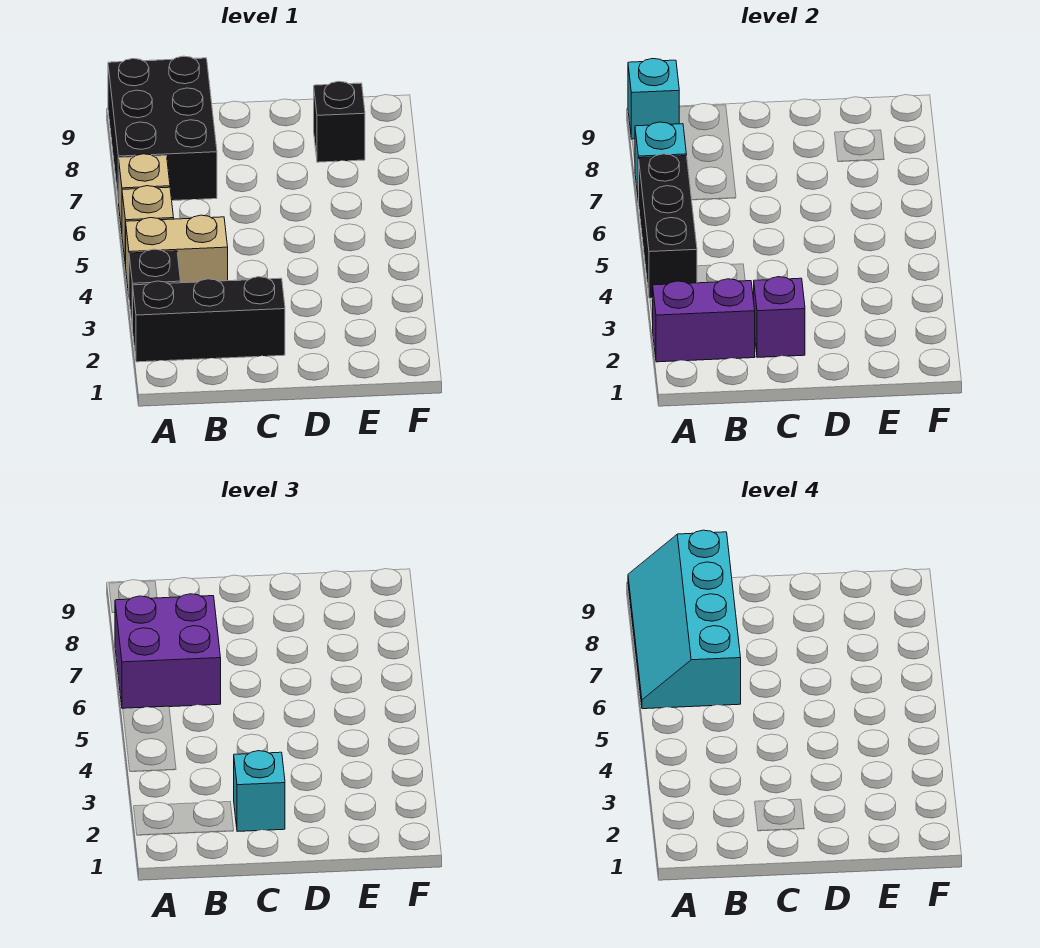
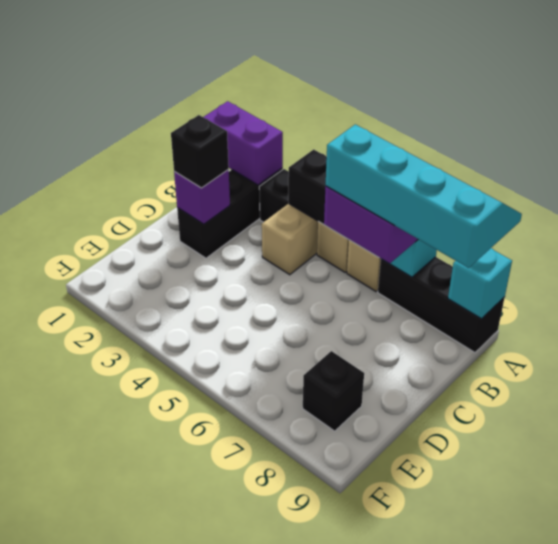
purple brick A2:B2 level 2 -> purple brick A1:A2 level 2
black brick A7:B9 level 1 -> black brick A7:A9 level 1
cyan brick C2 level 3 -> black brick C2 level 3

